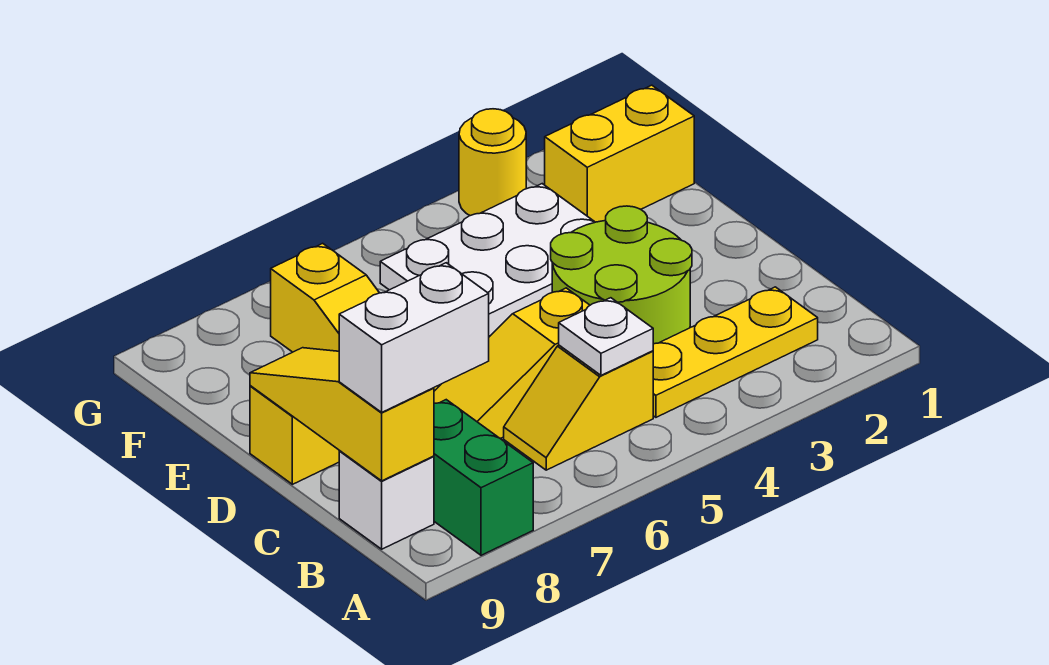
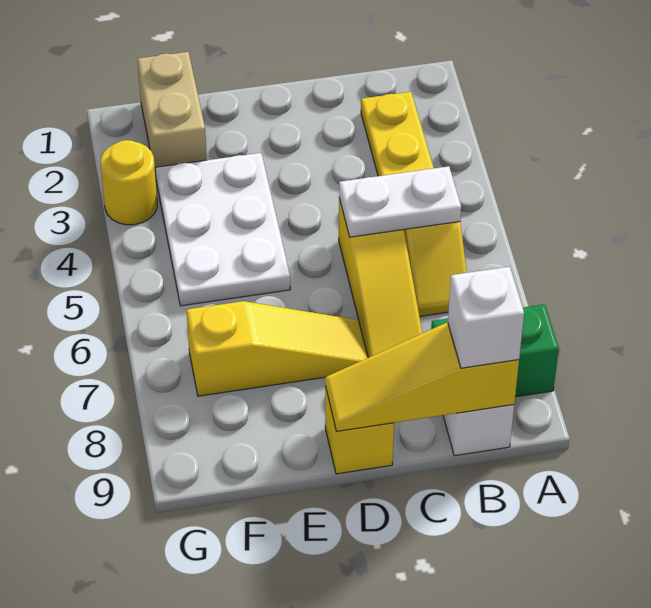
white plate B5 level 2 -> white plate B5:C5 level 2
white brick B8:B9 level 3 -> white brick B9 level 3
lime round brick C3:D4 level 1 -> none
yellow brick F1:F2 level 1 -> tan brick F1:F2 level 1

